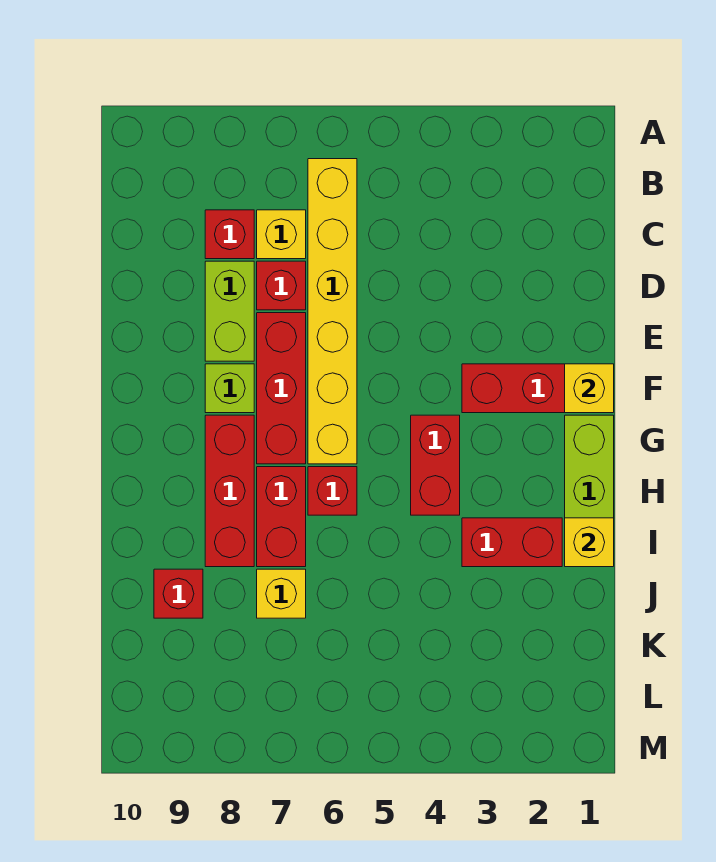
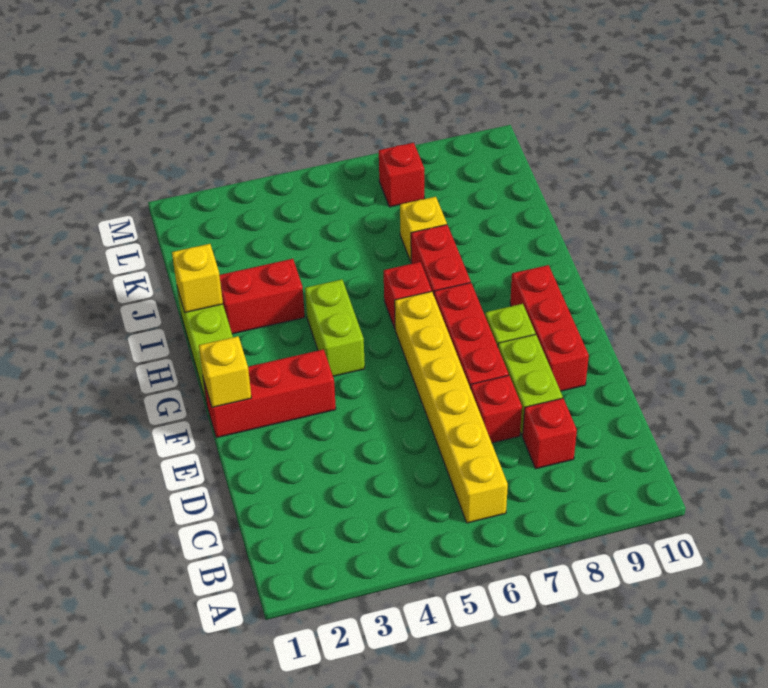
yellow brick C7 level 1 -> none
red brick G4:H4 level 1 -> lime brick G4:H4 level 1
red brick G8:I8 level 1 -> red brick E9:G9 level 1
red brick J9 level 1 -> red brick L7 level 1

